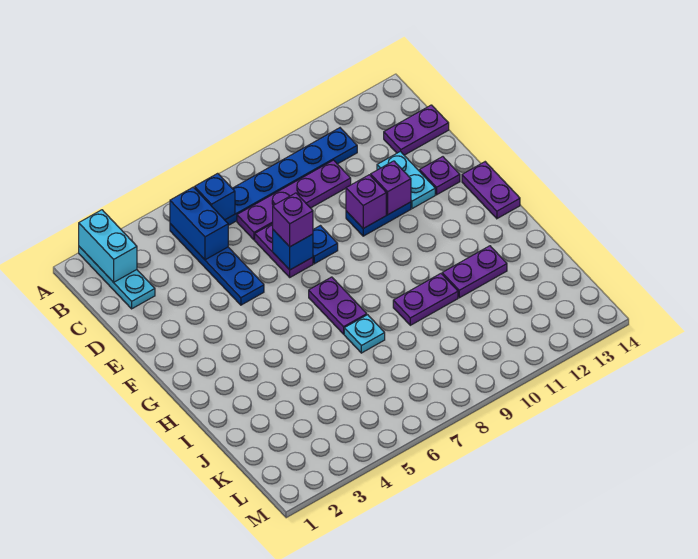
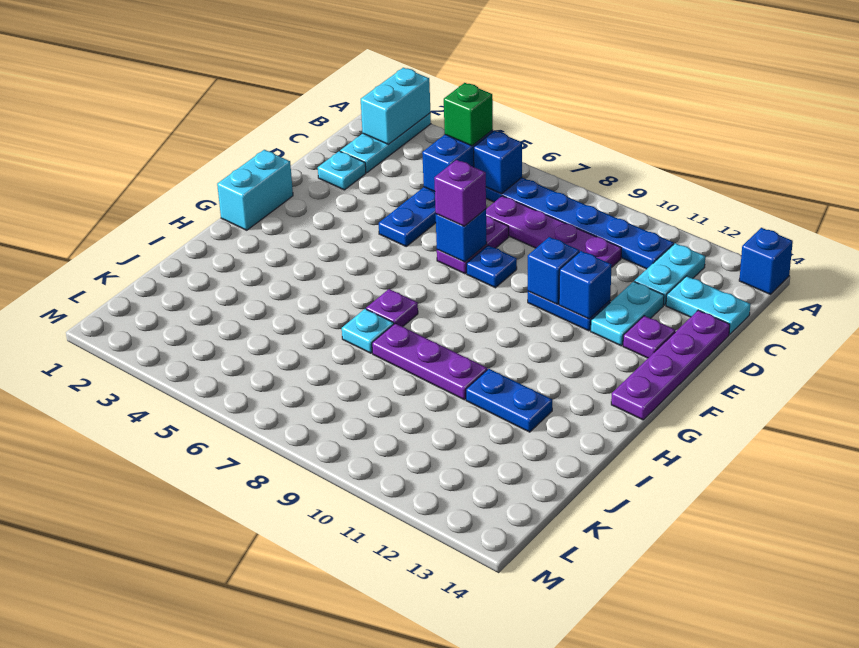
none -> blue brick A14 level 1
none -> green brick B5 level 3
none -> cyan plate B12:C12 level 1
purple plate C13:C14 level 1 -> cyan plate C13:C14 level 1
none -> cyan plate D2 level 1
purple brick E10 level 2 -> blue brick E10 level 2
purple brick E11 level 2 -> blue brick E11 level 2
none -> cyan brick F1:G1 level 1
purple plate F14:G14 level 1 -> purple plate D14:G14 level 1
purple plate G7:H7 level 1 -> purple plate H7 level 1
purple plate I9:I10 level 1 -> purple plate I8:I10 level 1
purple plate I11:I12 level 1 -> blue plate I11:I12 level 1

